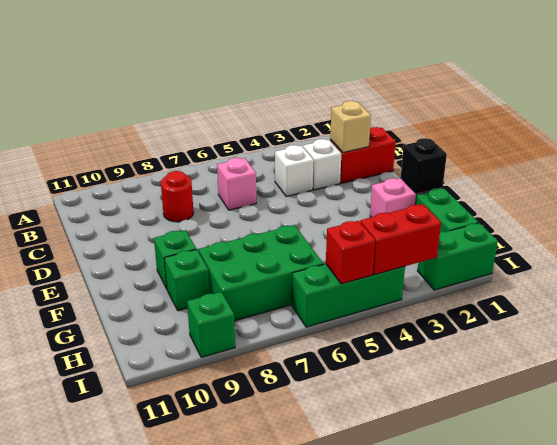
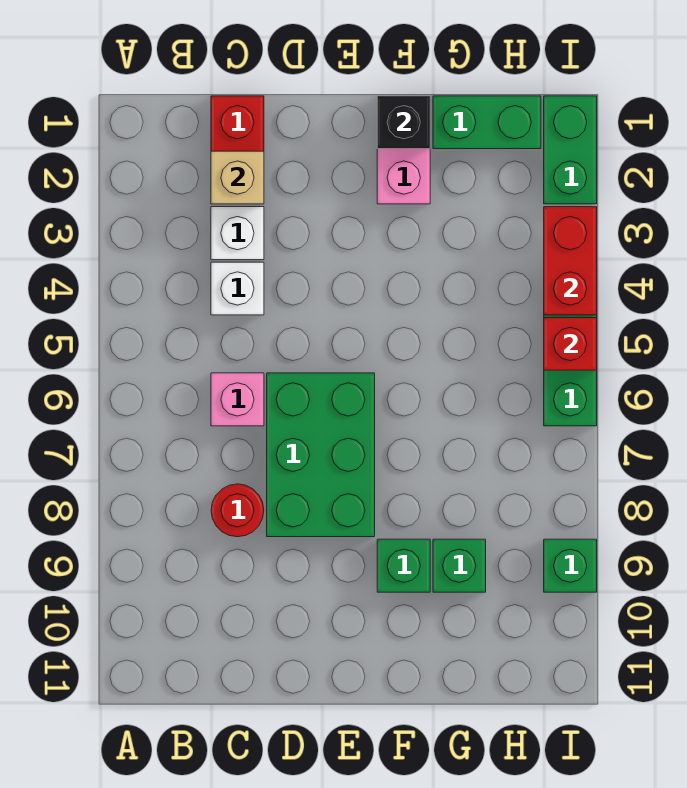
green brick G6:H8 level 1 -> green brick D6:E8 level 1

